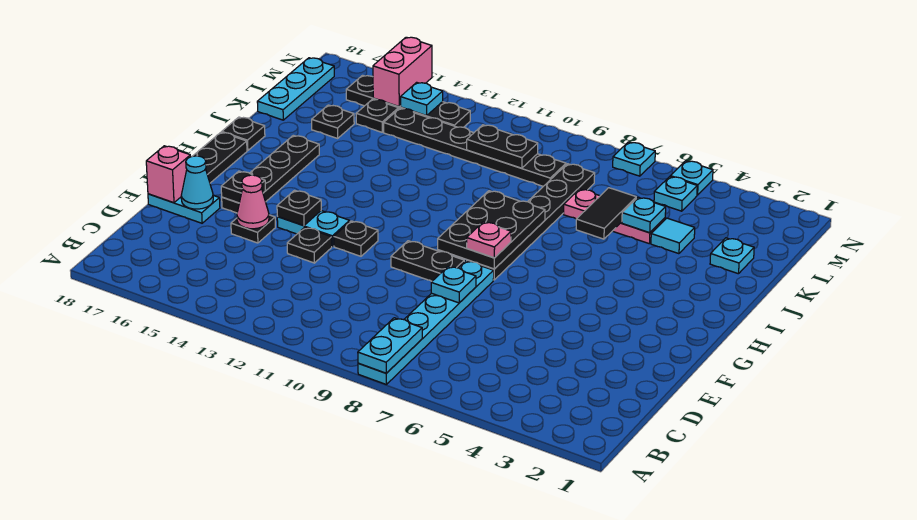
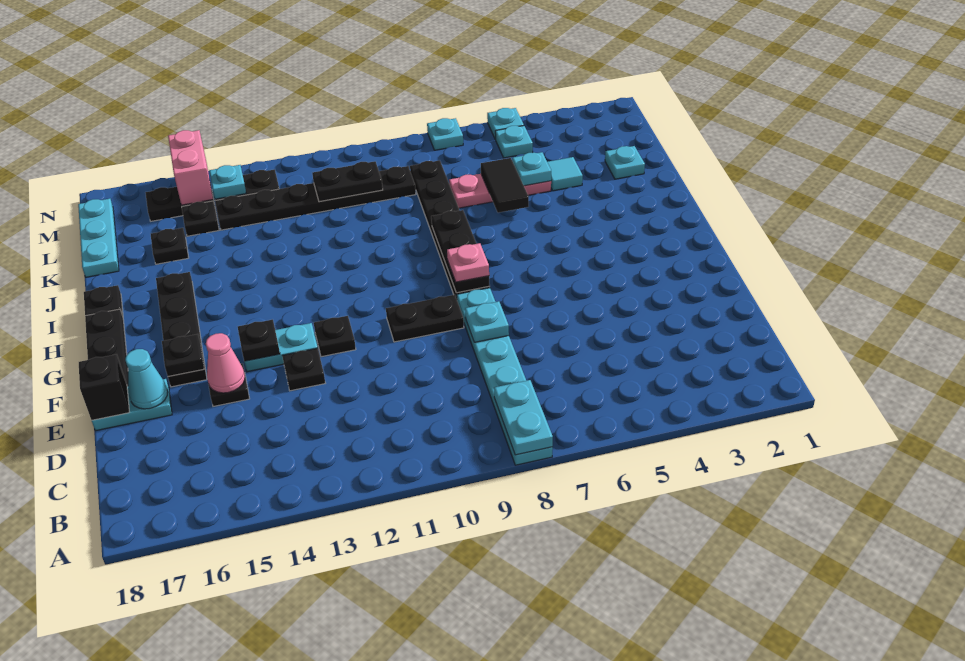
pink brick E18 level 2 -> black brick E18 level 2
black plate G8:I9 level 2 -> black plate G8:I8 level 2

